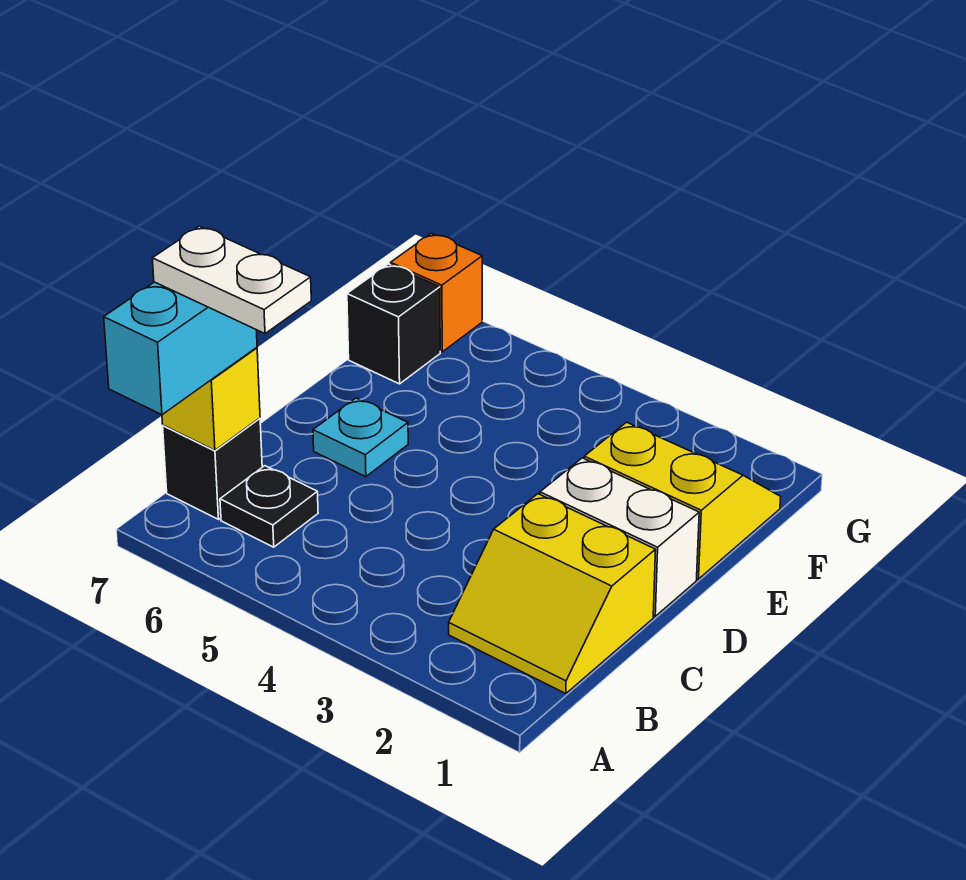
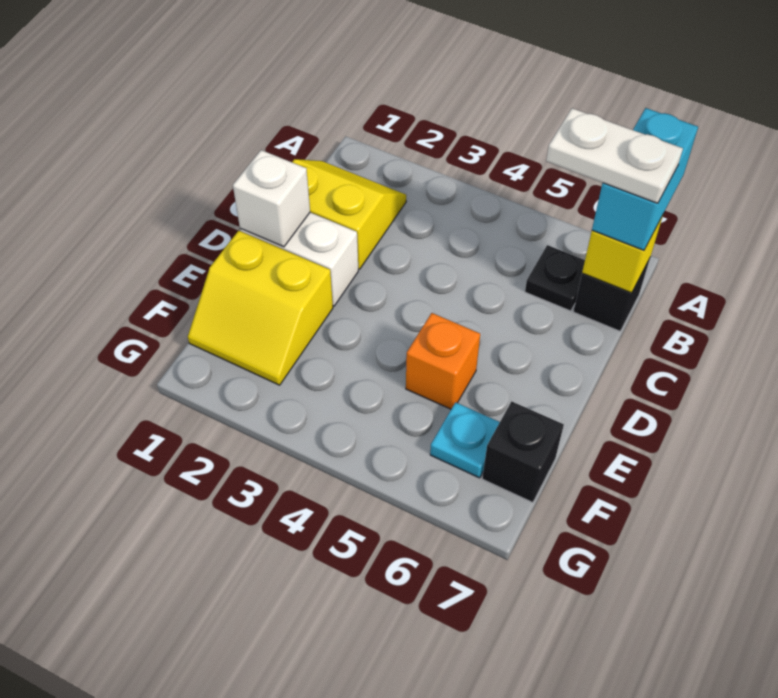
none -> white brick D1 level 2
cyan plate D6 level 1 -> cyan plate F6 level 1
orange brick G7 level 1 -> orange brick E5 level 1

